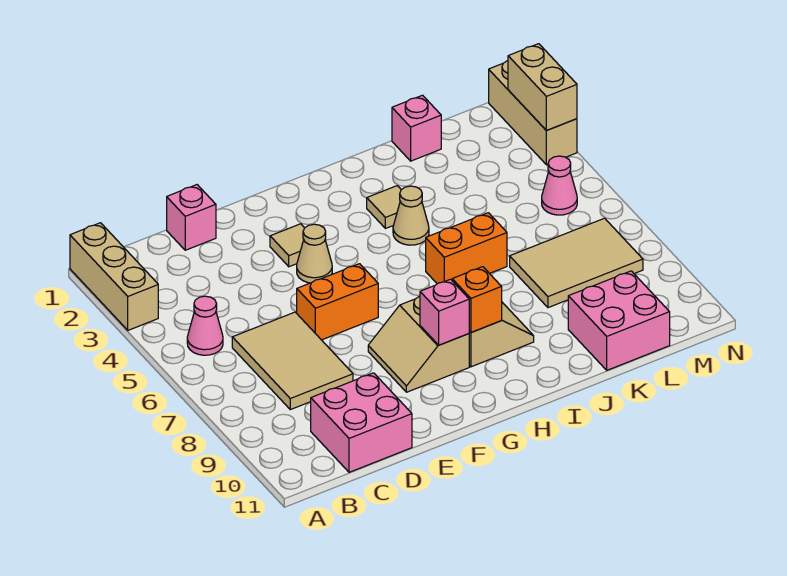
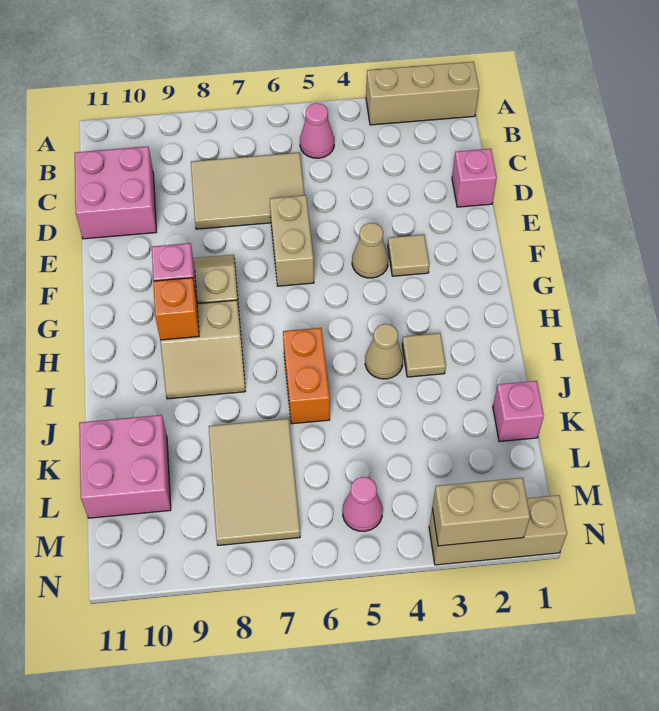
orange brick E6:F6 level 1 -> tan brick E6:F6 level 1

